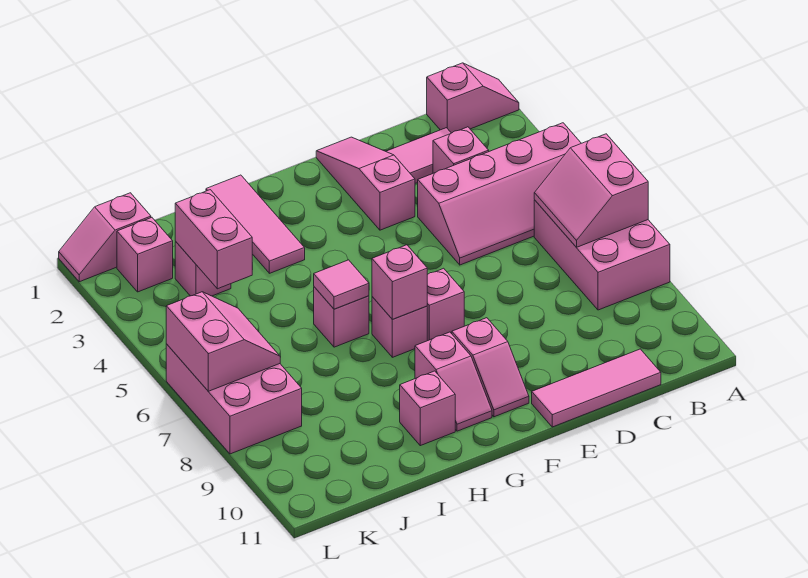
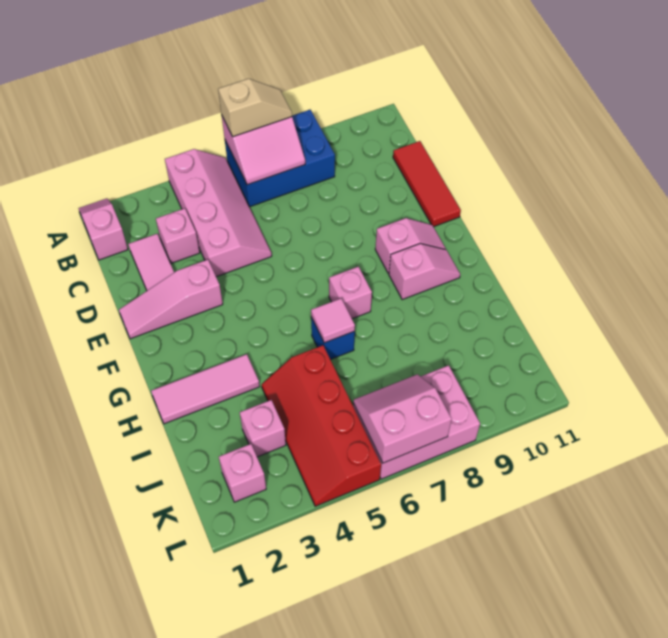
pink brick A6:B8 level 1 -> blue brick A6:B8 level 1
none -> tan slope A6:A7 level 3 top 6
pink tile C11:E11 level 1 -> red tile C11:E11 level 1
pink brick F7 level 1 -> none
pink brick G7 level 2 -> none
pink brick H6 level 1 -> blue brick H6 level 1
pink brick H10 level 1 -> none
none -> red slope I4:L5 level 1 top 5
pink brick J3:J4 level 2 -> none
pink slope K1:L1 level 1 top K -> none

